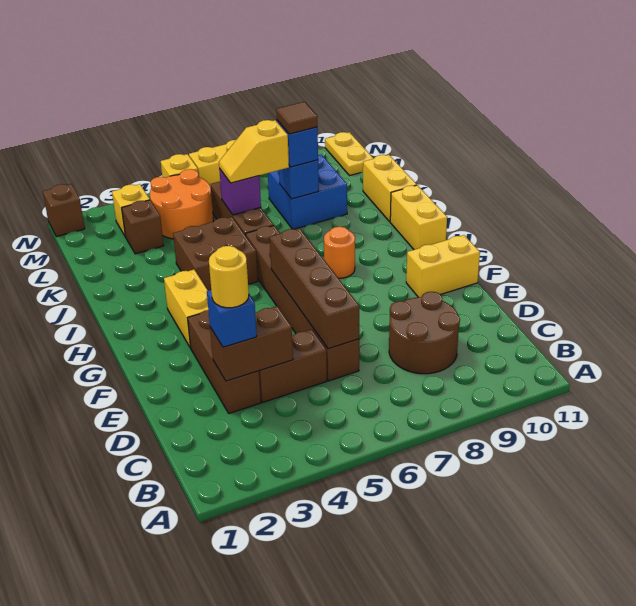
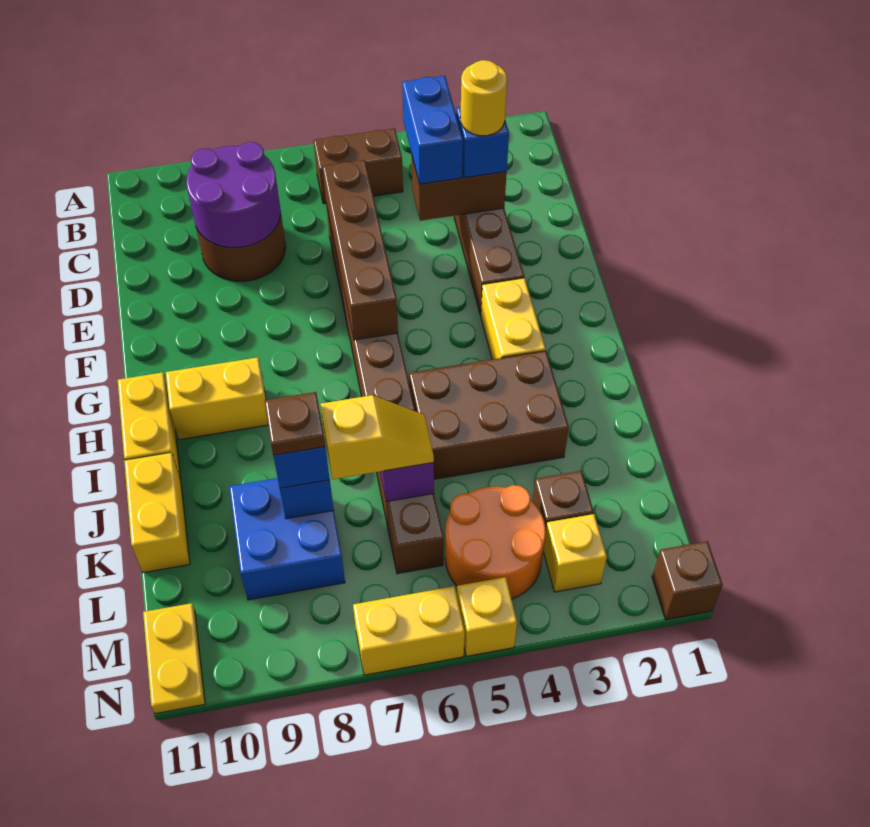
none -> blue brick C4:D4 level 3
none -> purple round brick C8:D9 level 2
brown brick D4:D5 level 1 -> brown brick B5:B6 level 1
yellow brick F10:F11 level 1 -> yellow brick H9:H10 level 1
orange round brick H8 level 1 -> none
brown brick I4:J5 level 1 -> brown brick I3:J5 level 1
brown tile K8 level 4 -> brown plate K8 level 4

